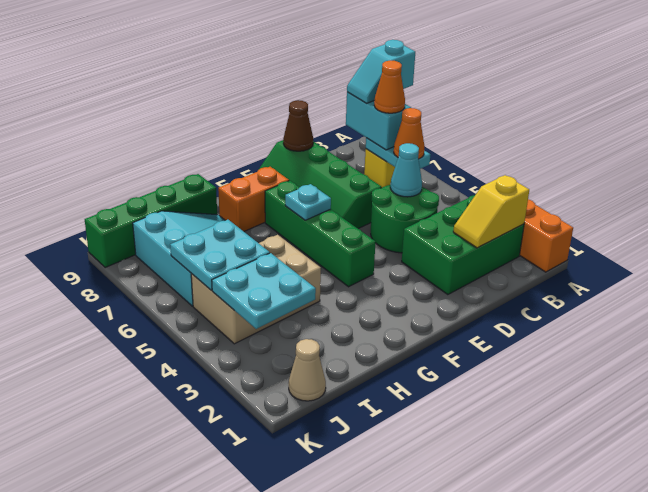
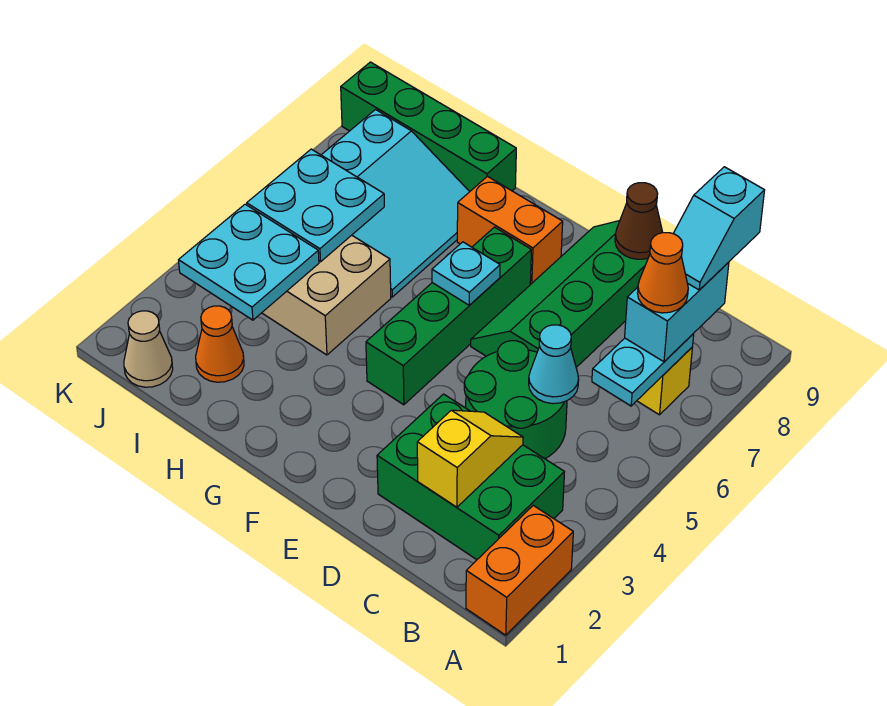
cyan slope A8:B8 level 4 top A -> cyan slope B8:B9 level 4 top 9
yellow slope B2:C2 level 2 top B -> yellow slope C2:C3 level 2 top 2
orange cone B6 level 3 -> orange cone I2 level 1

